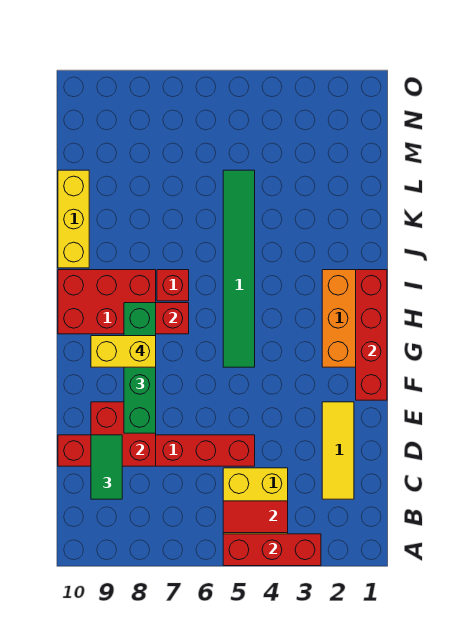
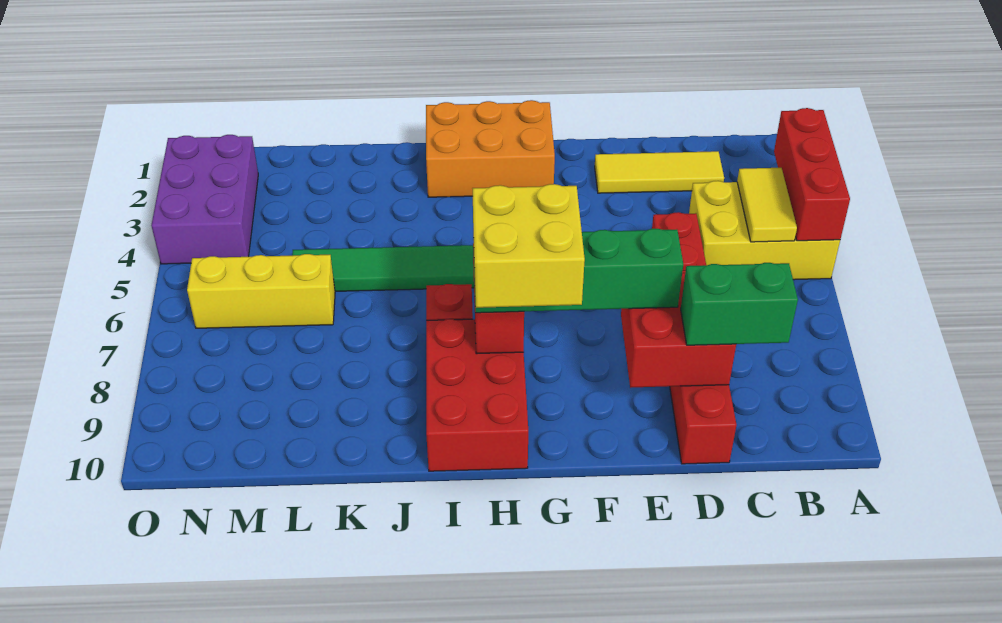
red tile B4:B5 level 2 -> yellow tile B4:B5 level 2
green tile C9:D9 level 3 -> green brick C9:D9 level 3
red brick F1:I1 level 2 -> none
yellow brick G8:G9 level 4 -> yellow brick G8:H9 level 4
yellow brick J10:L10 level 1 -> yellow brick L6:N6 level 1
none -> purple brick N2:O4 level 1

